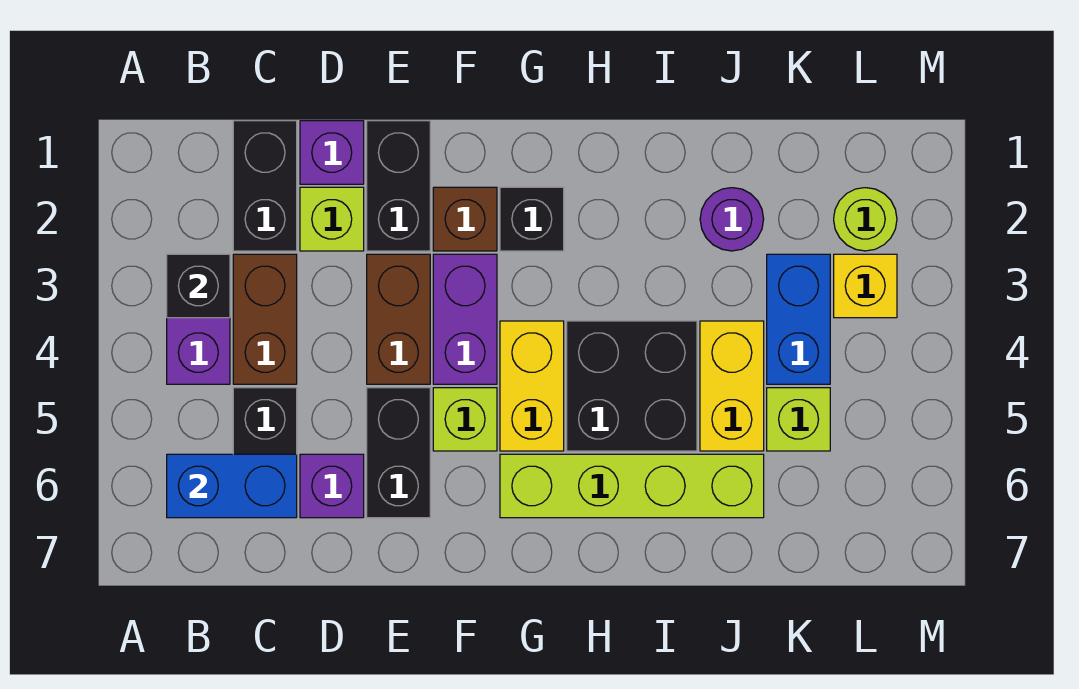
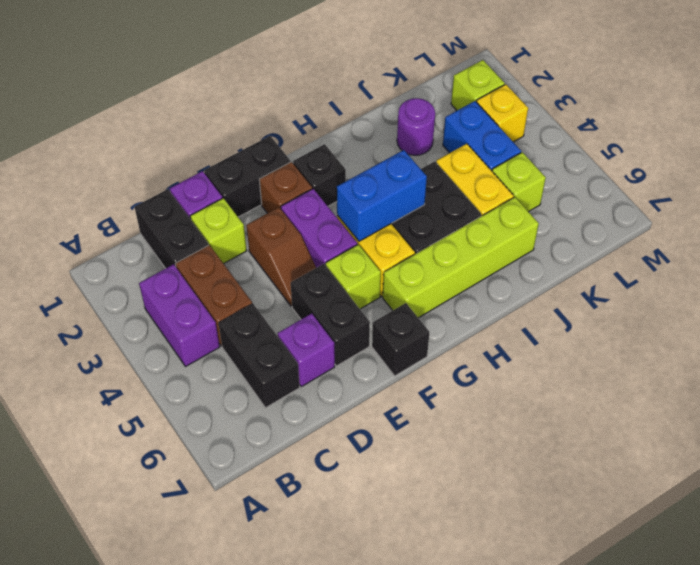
black brick B3 level 2 -> black brick F7 level 1
blue brick B6:C6 level 2 -> blue brick G4:H4 level 2
black brick E1:E2 level 1 -> black brick E1:F1 level 1
brown brick E3:E4 level 1 -> brown slope E3:E4 level 1 top 3
lime round brick L2 level 1 -> lime brick L2 level 1

